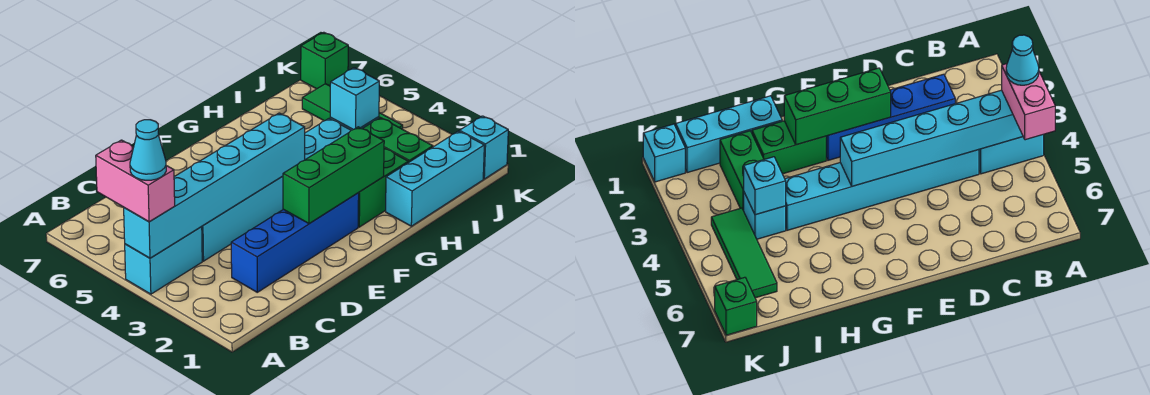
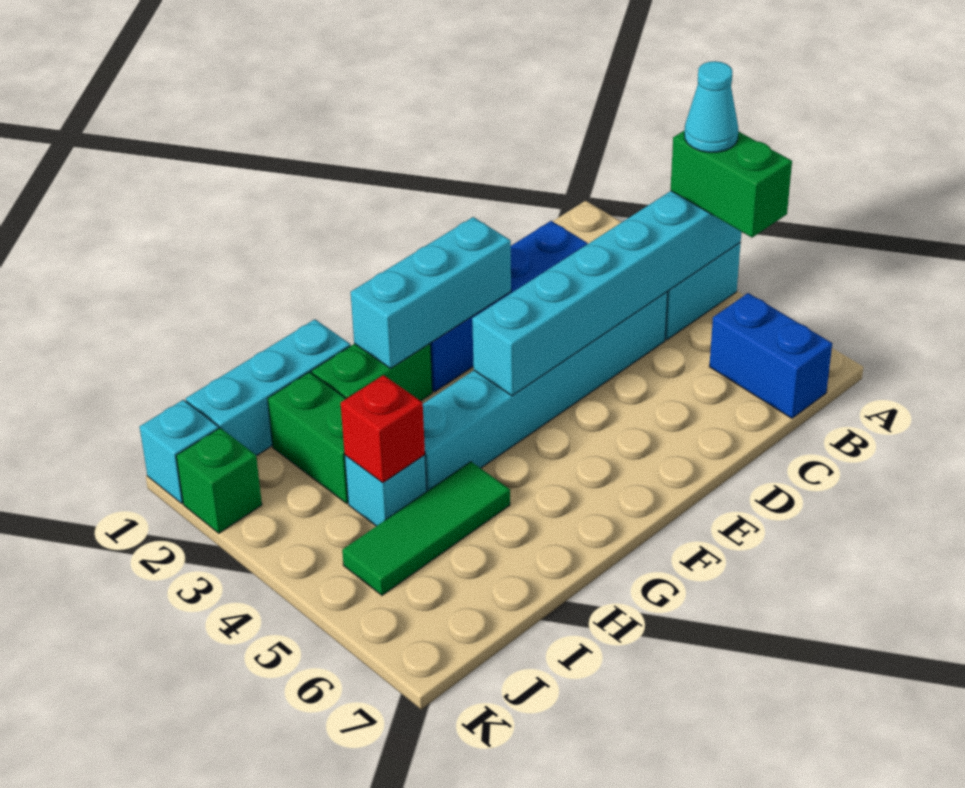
pink brick A4:A5 level 3 -> green brick A4:A5 level 3
none -> blue brick B6:B7 level 1
green brick E2:G2 level 2 -> cyan brick E2:G2 level 2
cyan brick I4 level 2 -> red brick I4 level 2
green tile J4:J6 level 1 -> green tile H5:J5 level 1
green brick K7 level 1 -> green brick K2 level 1

